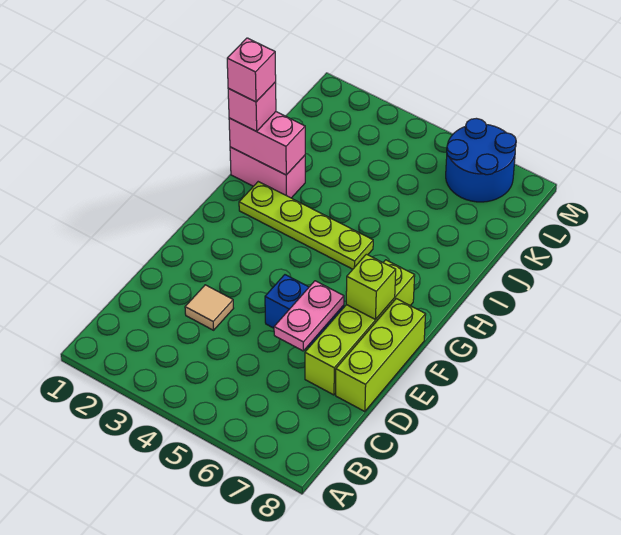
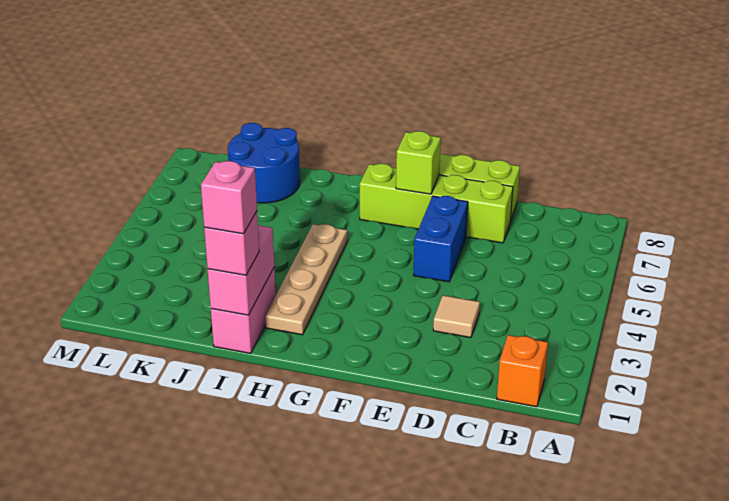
none -> orange brick B1 level 1
pink plate D6:E6 level 2 -> none
lime plate H2:H5 level 1 -> tan plate H2:H5 level 1
blue round brick L6:M7 level 1 -> blue round brick J7:K8 level 1

